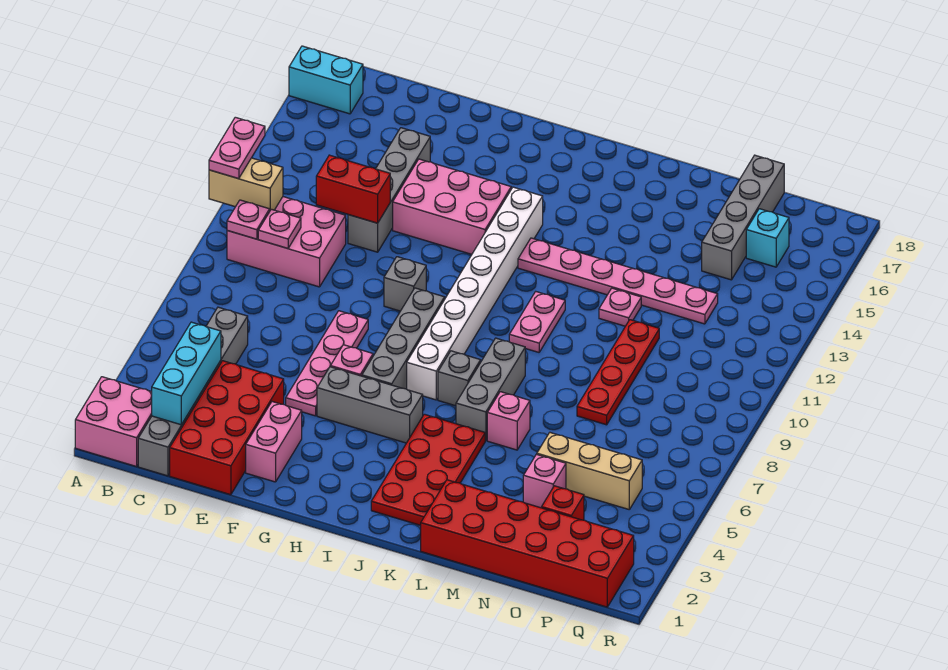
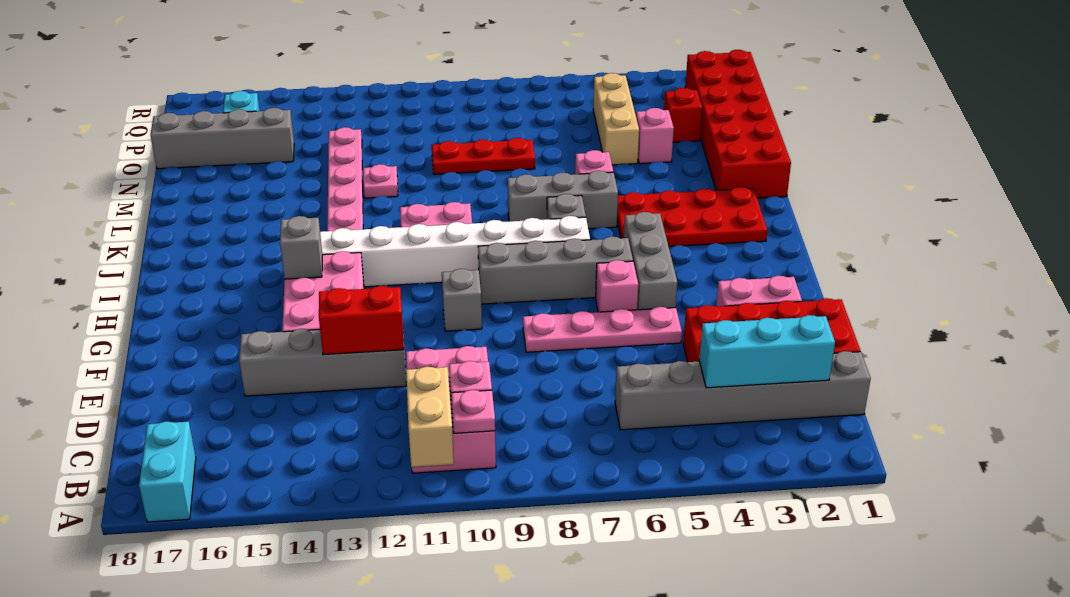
pink brick A1:B2 level 1 -> none
pink plate A11:A12 level 3 -> none
red brick D12:E12 level 2 -> red brick E12:E13 level 2
none -> grey brick H14 level 2
red plate N8:N11 level 1 -> red plate N8:N10 level 1

